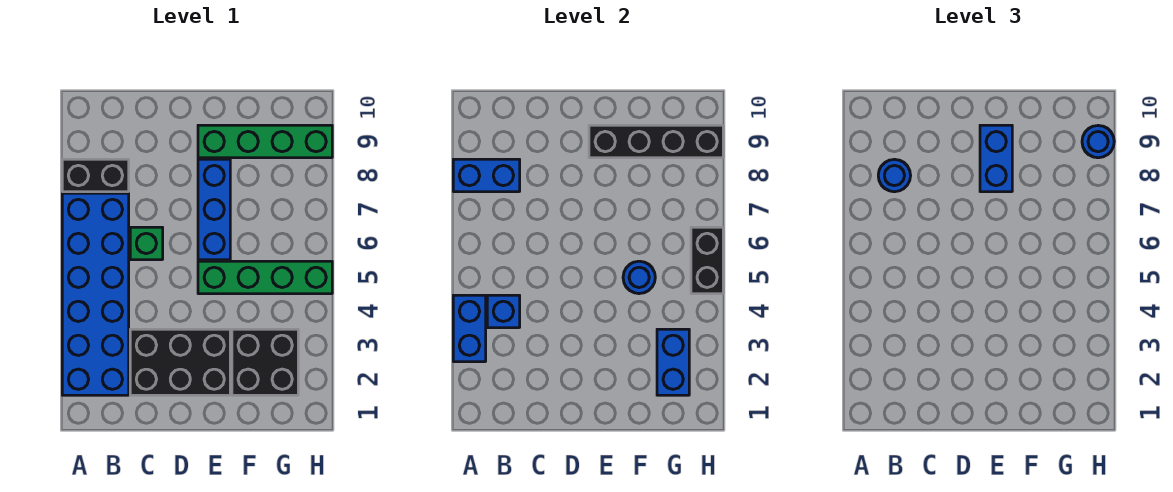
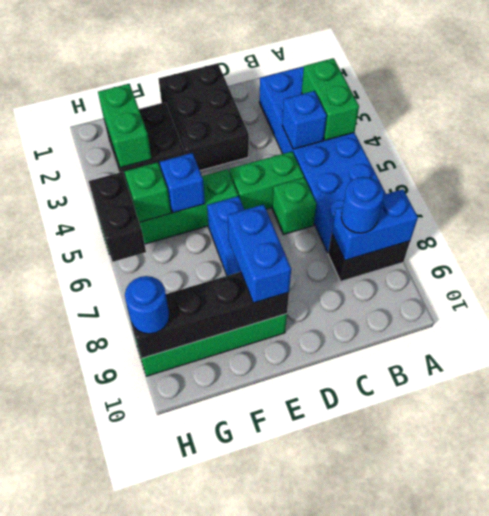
blue brick A3:A4 level 2 -> green brick A3:A4 level 2
black brick C2:E3 level 1 -> black brick D1:E3 level 1
none -> green brick C5:D5 level 1
blue round brick F5 level 2 -> blue brick F5 level 2
blue brick G2:G3 level 2 -> green brick G2:G3 level 2
none -> green brick G5 level 2

